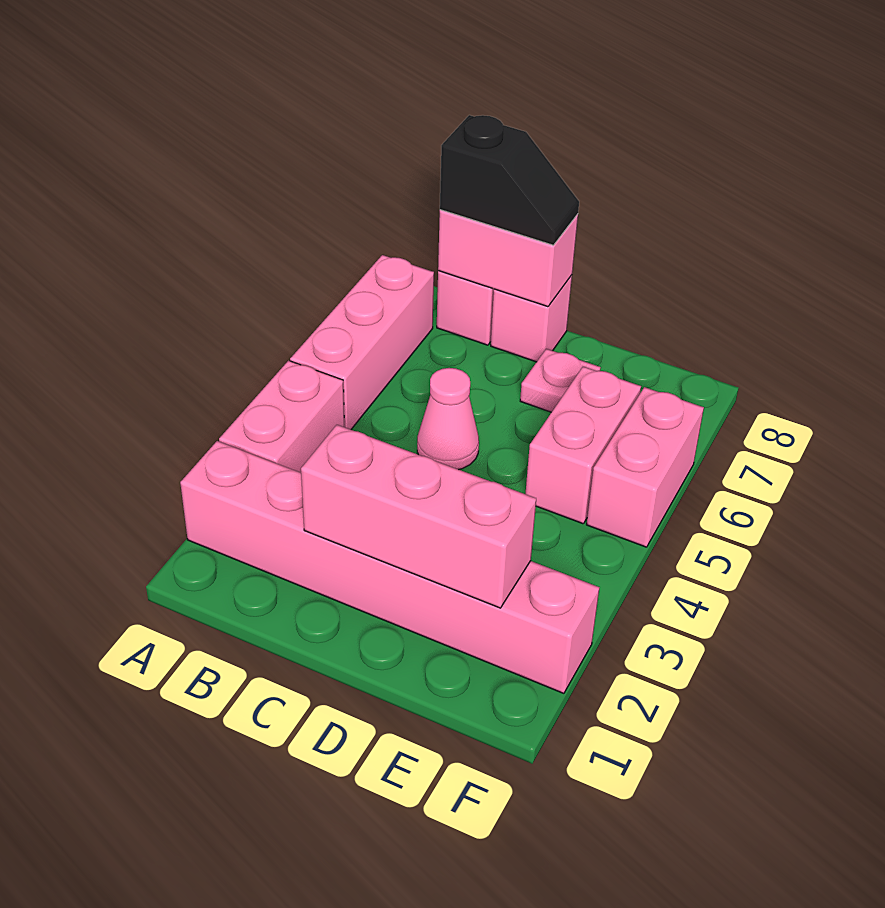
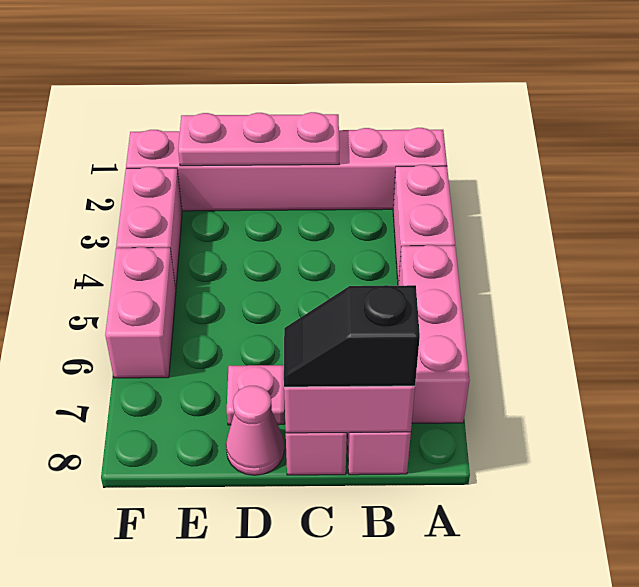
pink brick C2:E2 level 2 -> pink plate C2:E2 level 2
pink cone C5 level 1 -> pink cone D8 level 1
pink brick E5:E6 level 1 -> pink brick F3:F4 level 1

